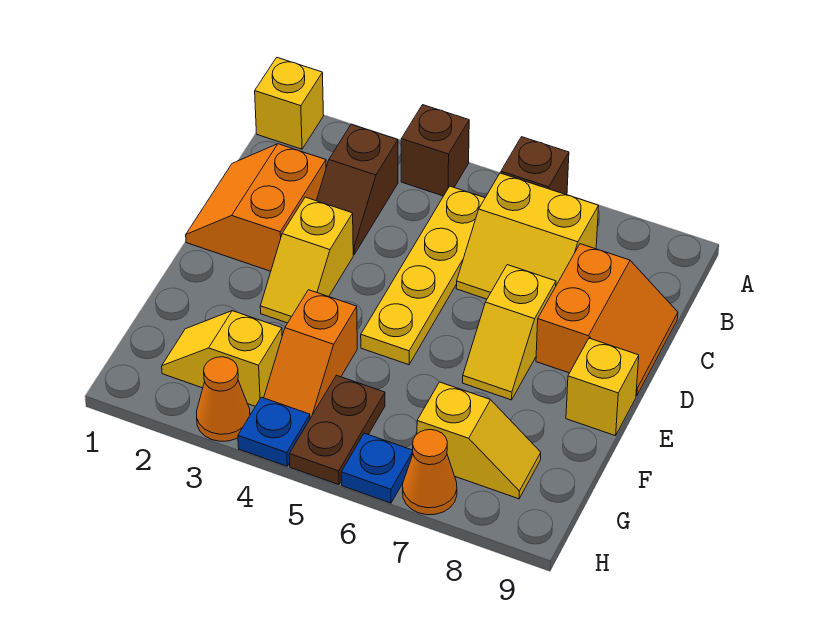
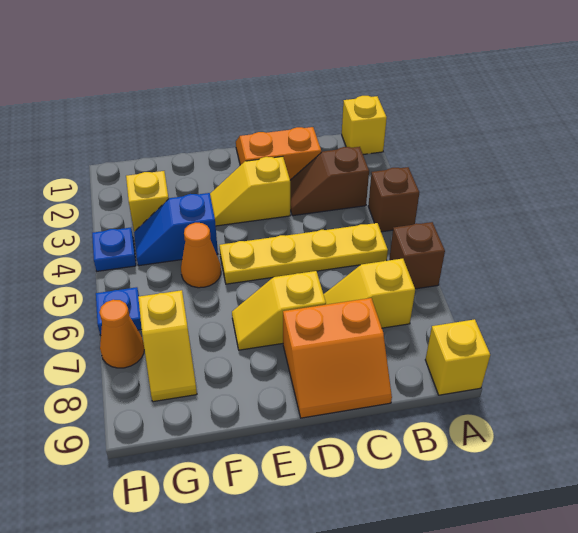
yellow slope B6:C7 level 1 top B -> yellow slope B7:C7 level 1 top B
yellow brick E9 level 1 -> yellow brick A9 level 1
orange slope F4:G4 level 1 top F -> blue slope F4:G4 level 1 top F
brown plate G5:H5 level 1 -> none
orange cone H3 level 1 -> orange cone F5 level 1

